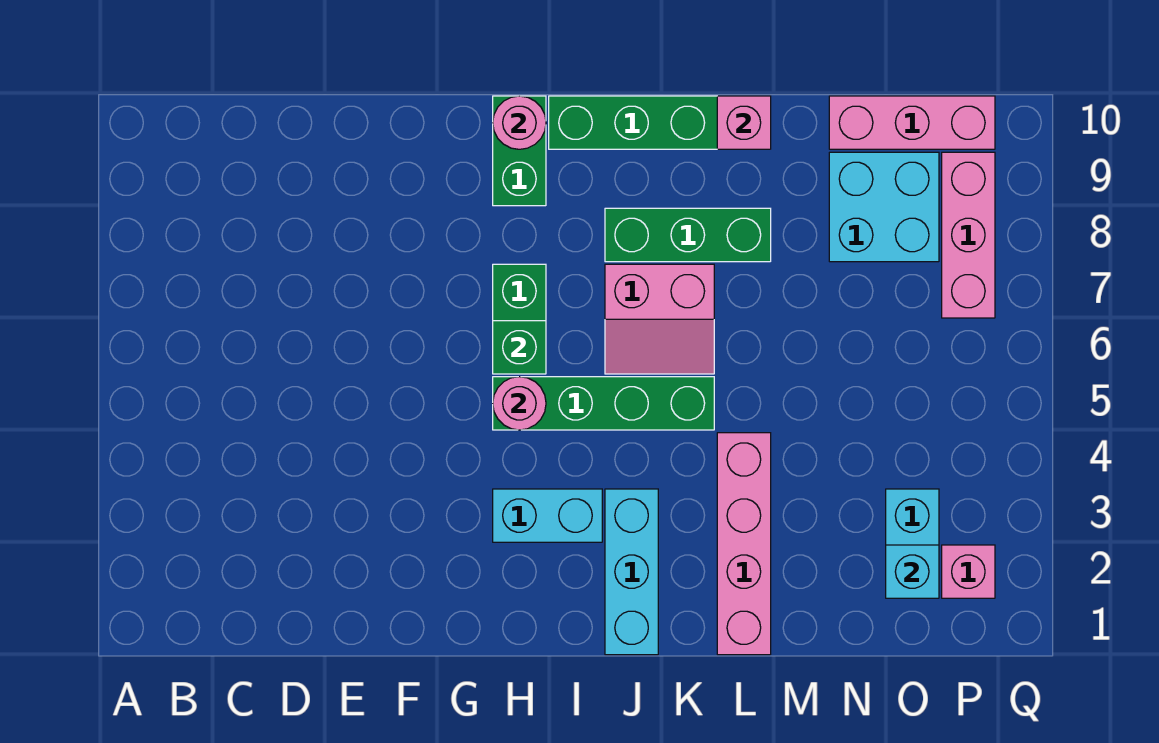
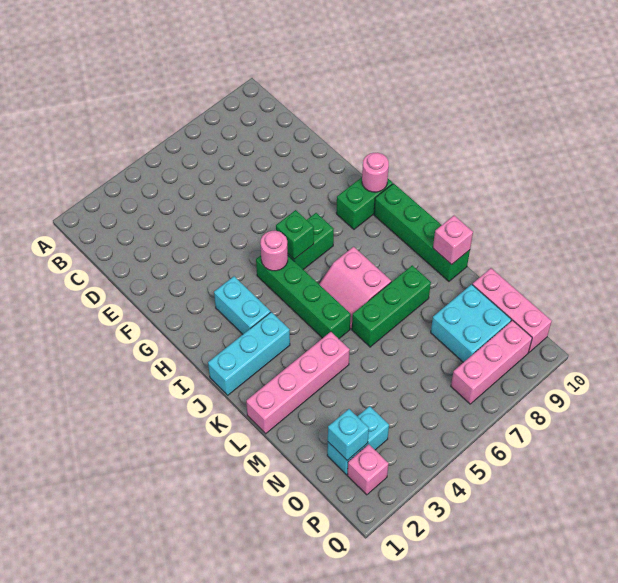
green brick J8:L8 level 1 -> green brick L6:L8 level 1

